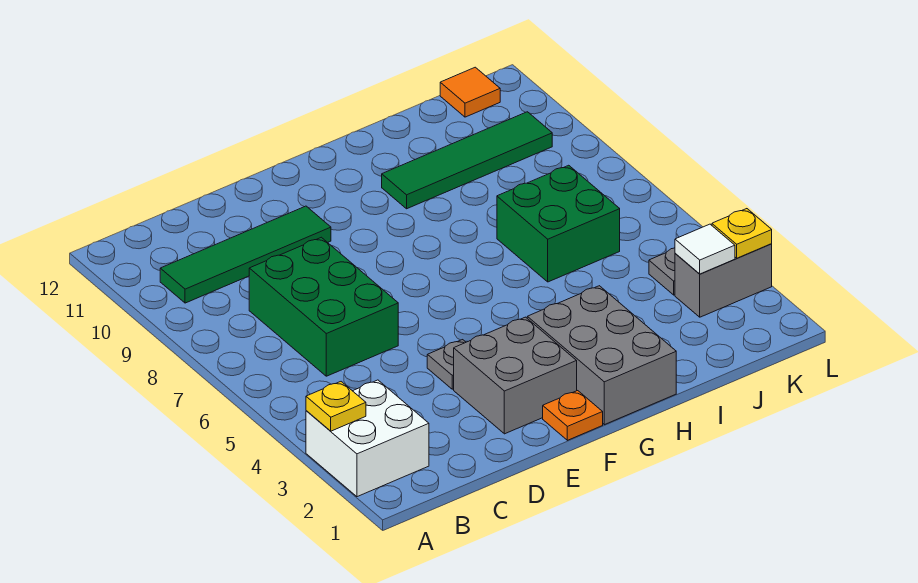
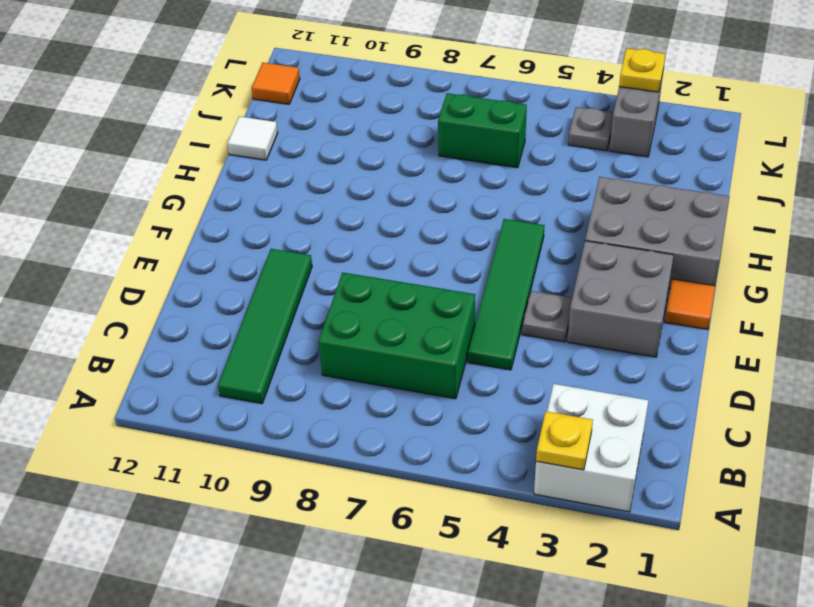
orange plate F1 level 1 -> orange tile F1 level 1
green tile H10:K10 level 1 -> green tile D5:G5 level 1
green brick I6:J7 level 1 -> green brick J6:J7 level 1
white tile K3 level 2 -> white tile I12 level 1

